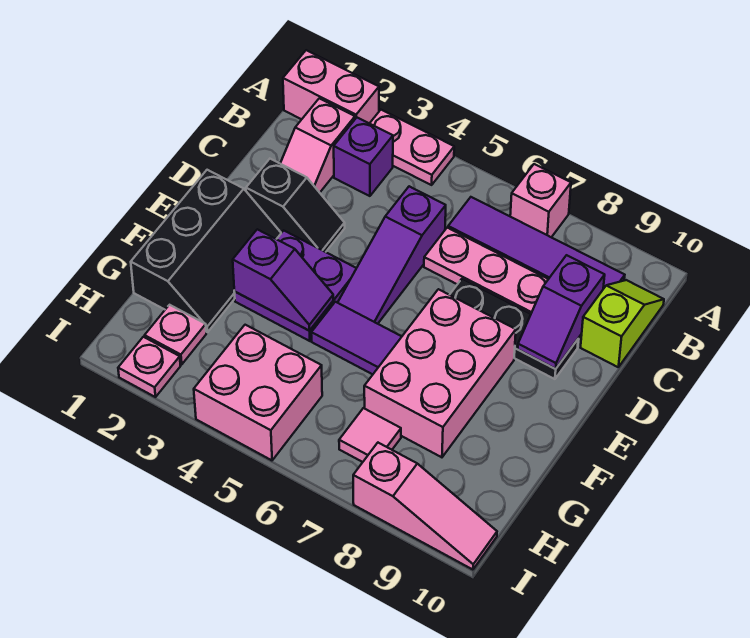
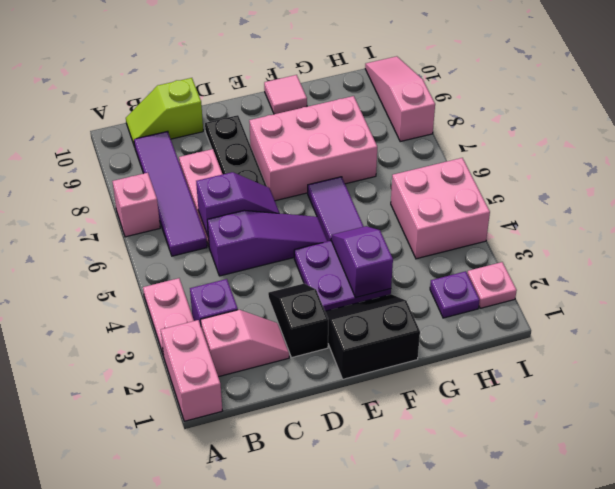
purple slope C9:D9 level 2 top C -> purple slope C6:D6 level 2 top C
black slope E1:G2 level 1 top 1 -> black slope E1:F2 level 1 top 1
pink plate H2 level 1 -> purple plate H2 level 1
pink tile H7 level 1 -> pink tile F10 level 1

